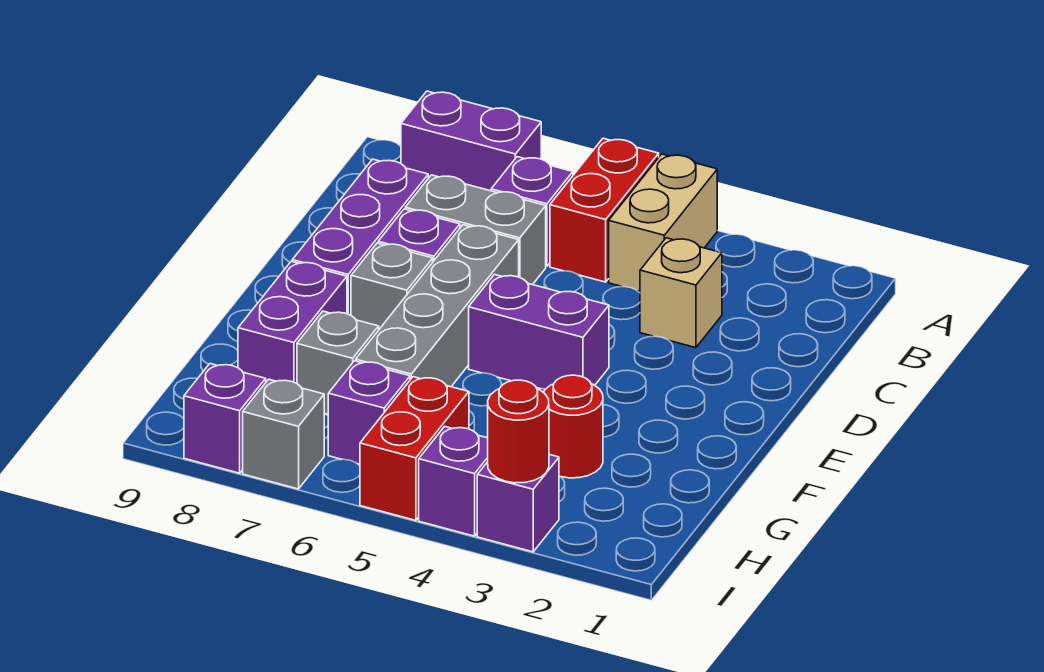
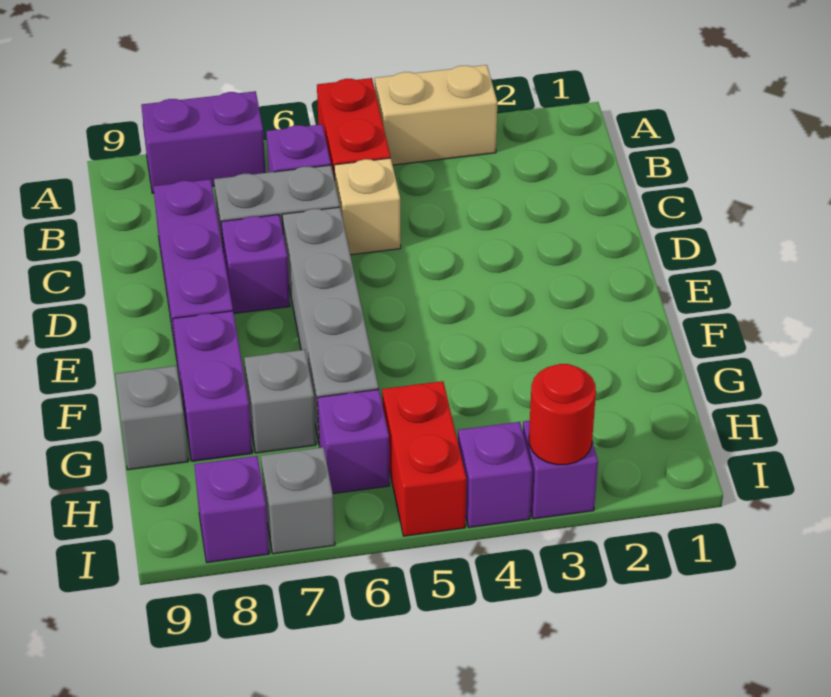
tan brick A4:B4 level 1 -> tan brick A3:A4 level 1
tan brick C3 level 1 -> tan brick C5 level 1
purple brick E4:E5 level 1 -> none
grey brick E7 level 1 -> grey brick G9 level 1
red round brick G3 level 1 -> none

